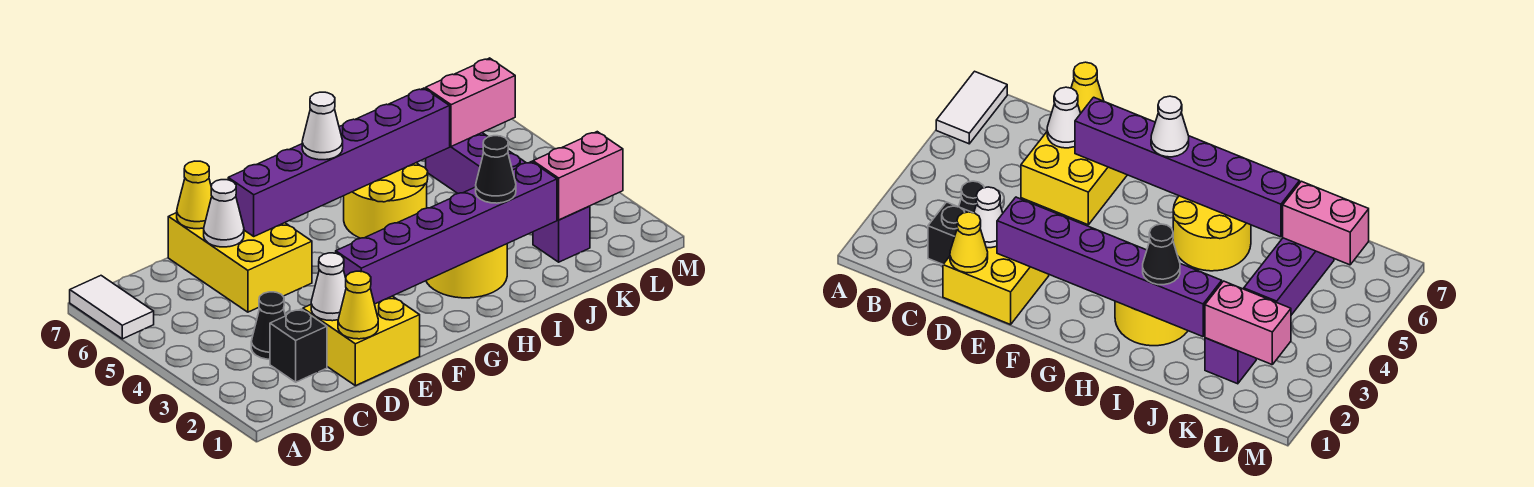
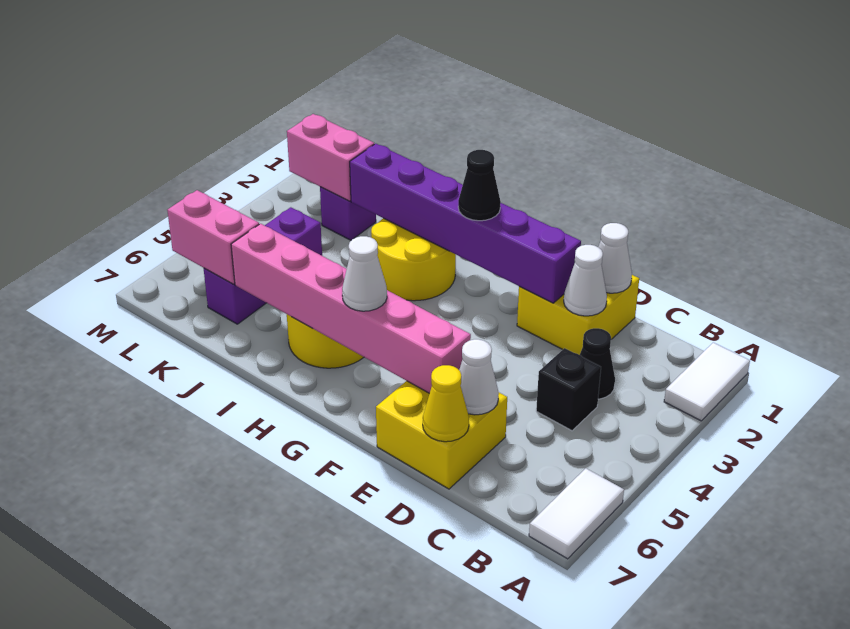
none -> white tile A1:A2 level 1
black brick C2 level 1 -> black brick C4 level 1
yellow cone D1 level 2 -> white cone D1 level 2
yellow brick D5:E7 level 1 -> yellow brick D6:E7 level 1
purple brick E6:J6 level 2 -> pink brick E6:J6 level 2
black cone I2 level 3 -> black cone G2 level 3

